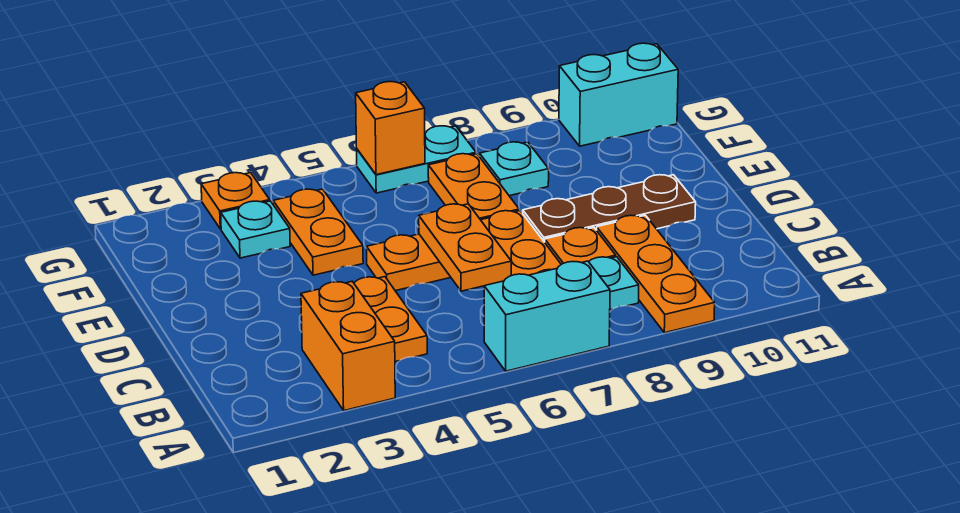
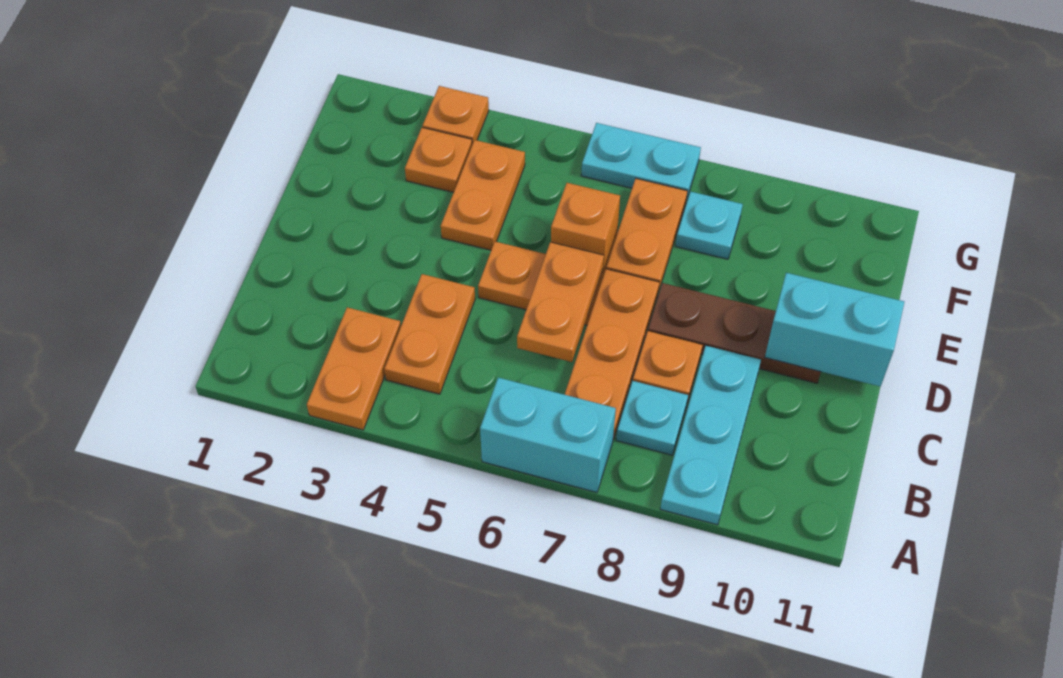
orange brick A3:B3 level 1 -> orange plate A3:B3 level 1
orange plate A9:C9 level 1 -> cyan plate A9:C9 level 1
cyan plate F3 level 1 -> orange plate F3 level 1
orange brick G6 level 2 -> orange brick E6 level 1
cyan brick G10:G11 level 1 -> cyan brick D10:D11 level 2

